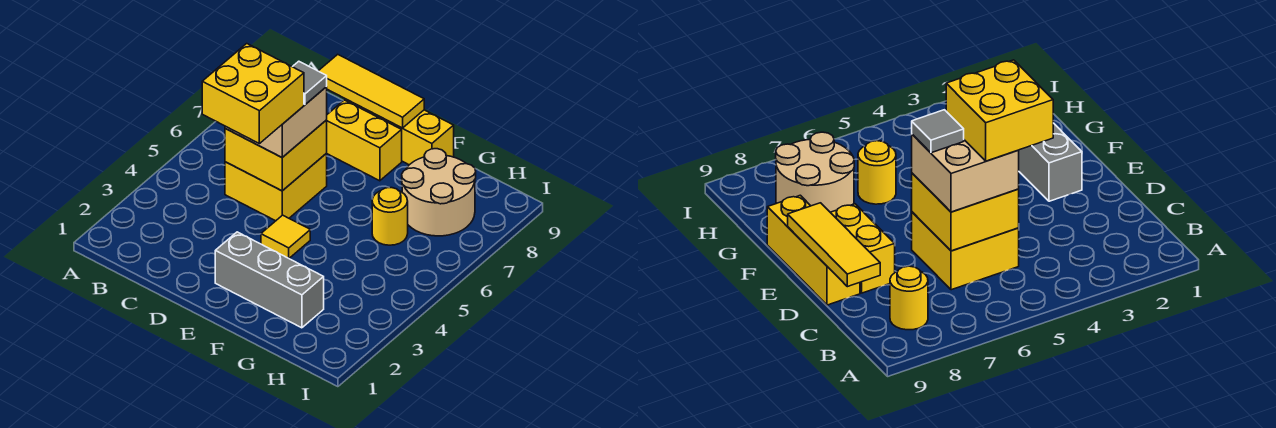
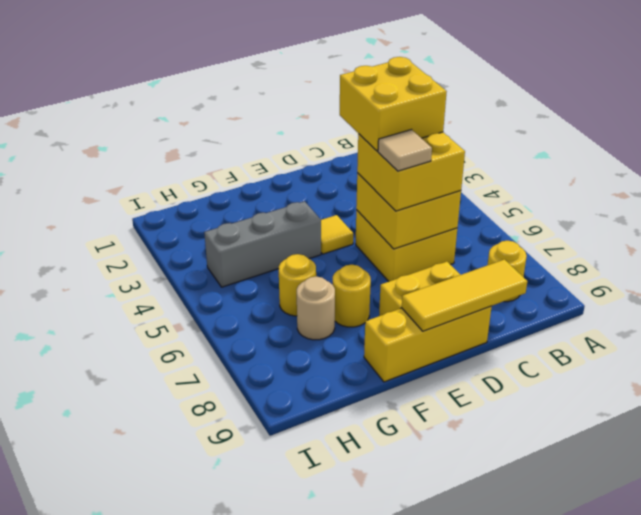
tan brick C5:D6 level 3 -> yellow brick C5:D6 level 3
grey tile D6 level 4 -> tan tile D6 level 4
grey brick E2:G2 level 1 -> grey brick F4:H4 level 1
none -> yellow round brick F7 level 1
tan round brick G7:H8 level 1 -> tan round brick G7 level 1

